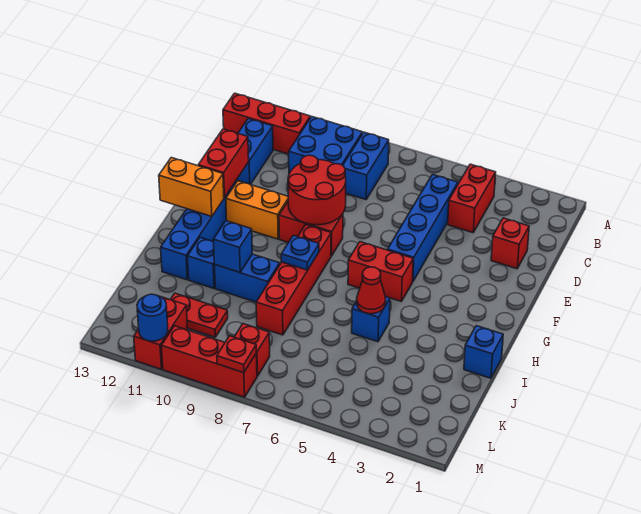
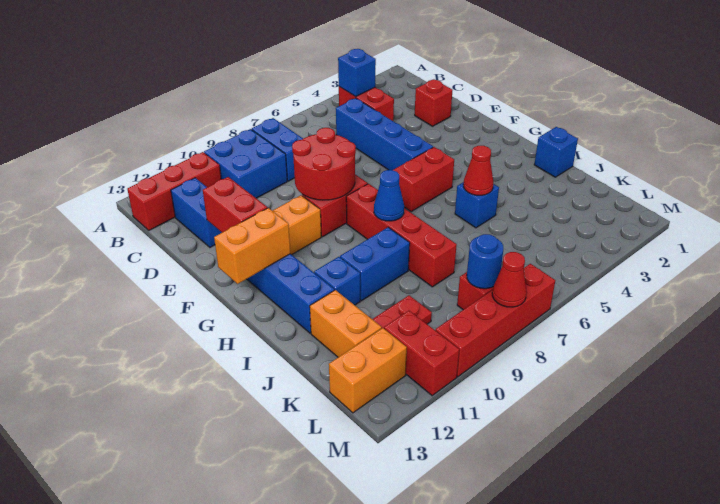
blue plate H8 level 2 -> blue cone H8 level 2
blue brick I10 level 2 -> blue brick B4 level 2
none -> orange brick J12:K12 level 1
none -> orange brick L12:L13 level 1
red brick M8:M10 level 1 -> red brick M7:M10 level 1
red plate M8 level 2 -> red cone M8 level 2
blue round brick M11 level 2 -> blue round brick L8 level 2

